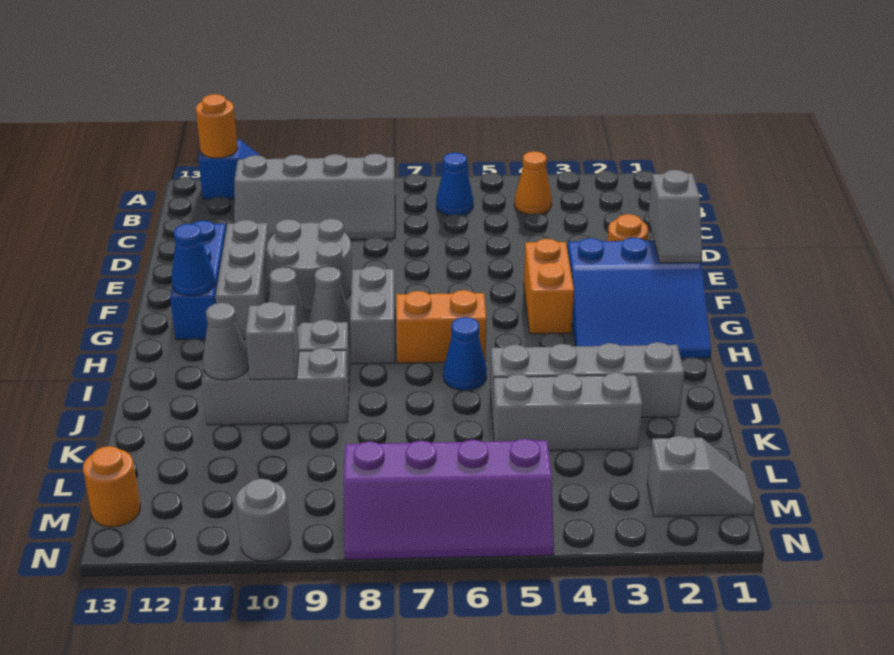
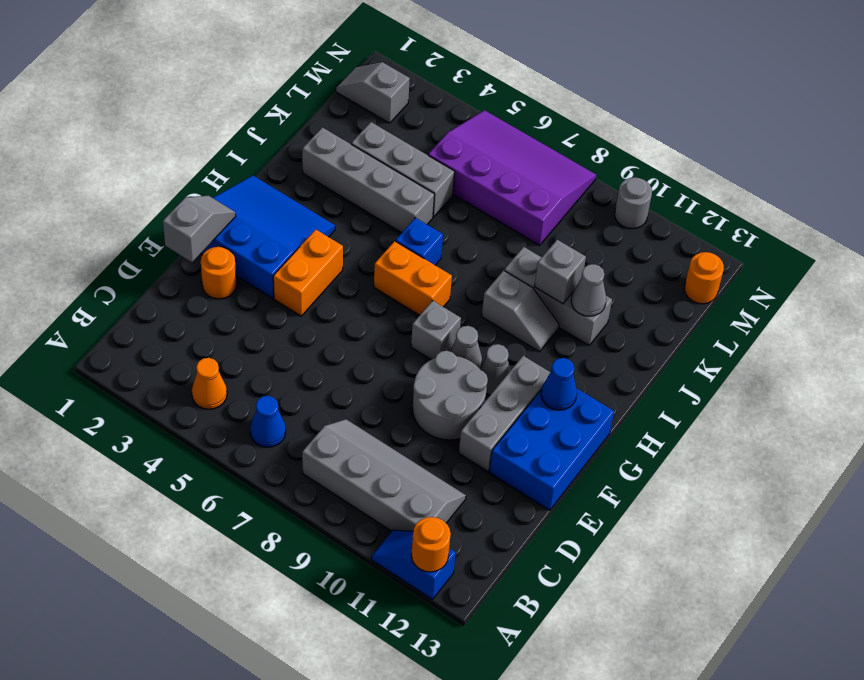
blue brick E12:G12 level 1 -> blue brick E12:G13 level 1
grey brick G8:H8 level 1 -> grey brick G8 level 1
blue cone I6 level 1 -> blue brick I6 level 1
purple slope M5:N8 level 1 top M -> purple slope L5:N8 level 1 top L

